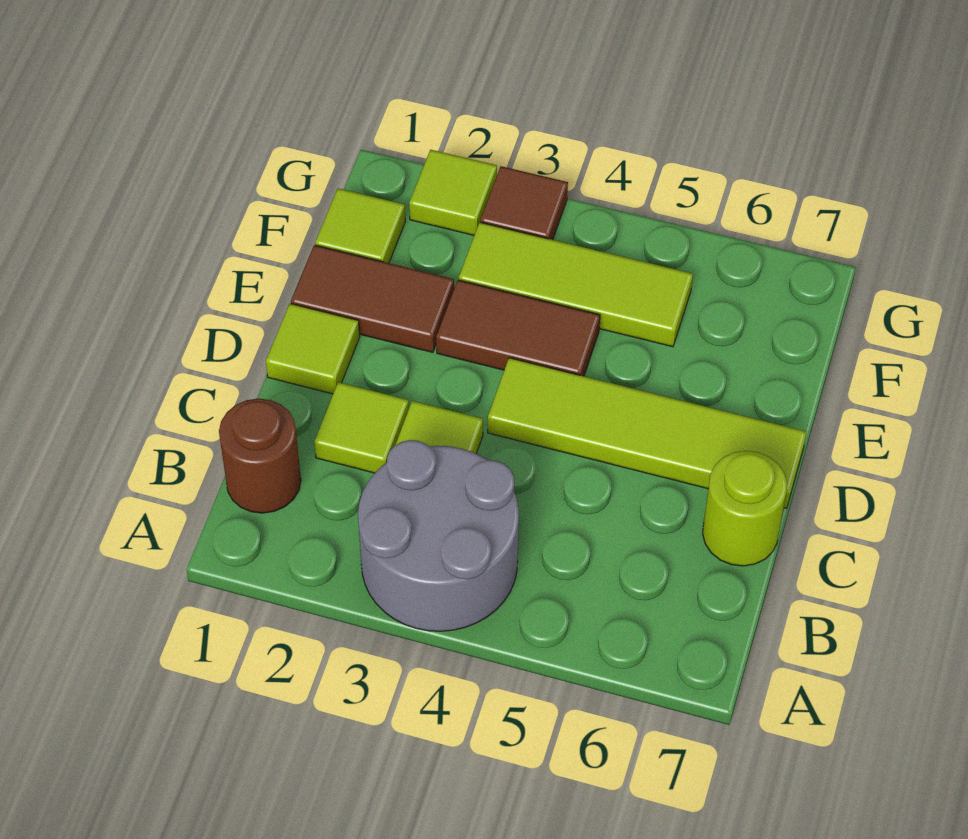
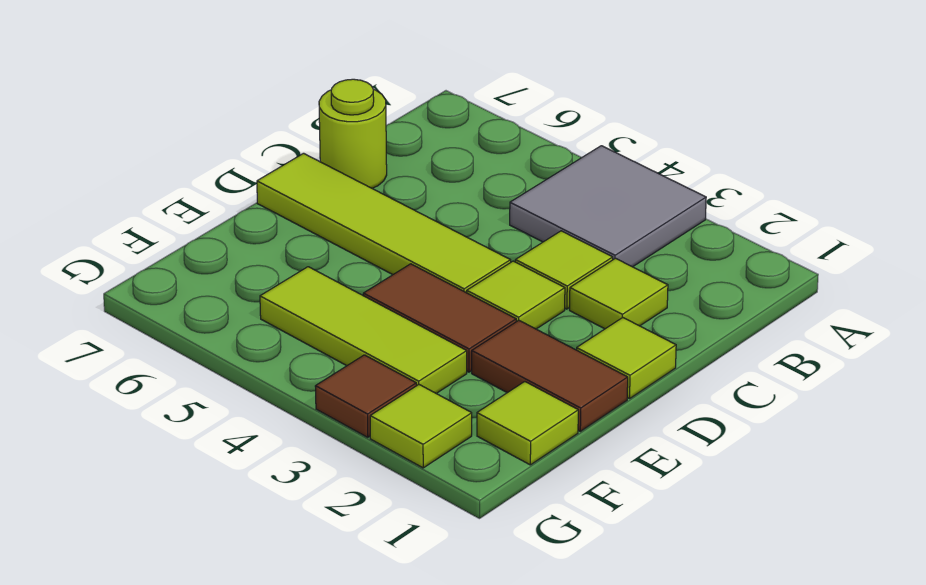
grey round brick A3:B4 level 1 -> grey tile A3:B4 level 1
brown round brick B1 level 1 -> none
none -> lime tile D3 level 1

